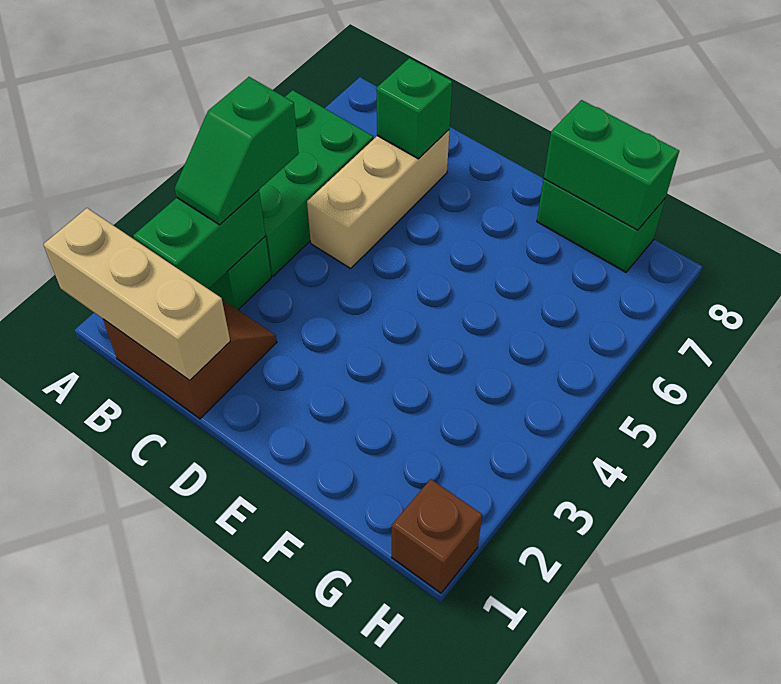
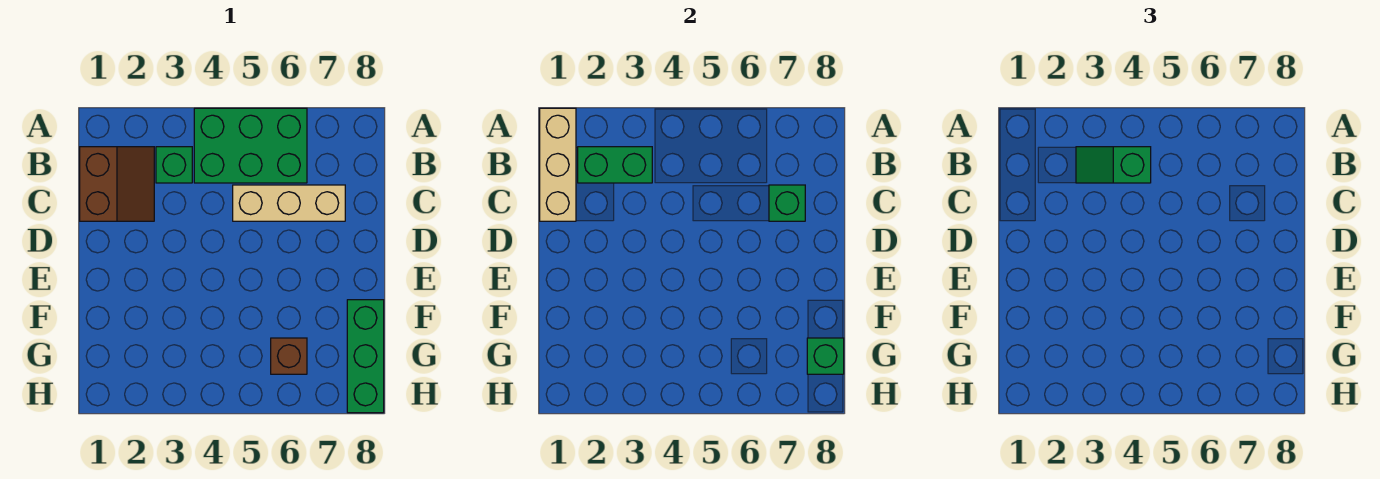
green brick F8:G8 level 1 -> green brick F8:H8 level 1
green brick F8:G8 level 2 -> green brick G8 level 2
brown brick H1 level 1 -> brown brick G6 level 1

